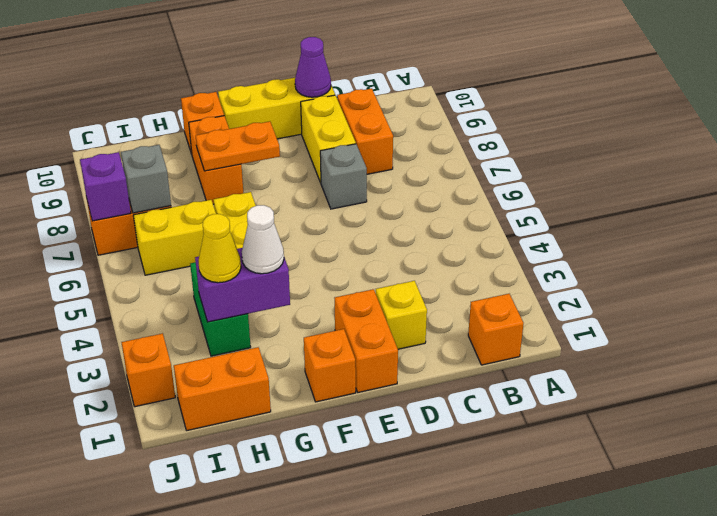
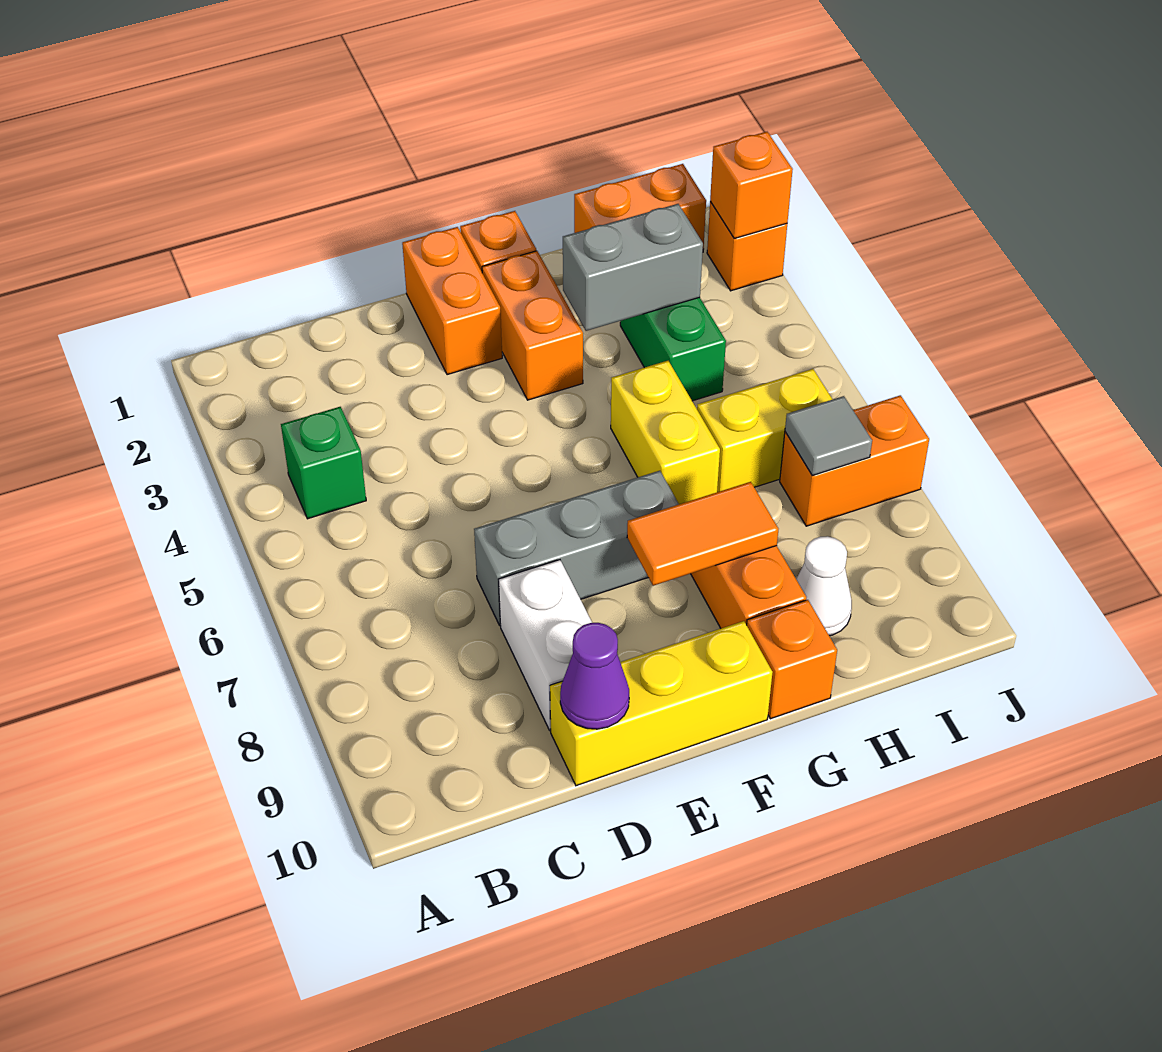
orange brick B1 level 1 -> orange brick J2 level 2
none -> green brick B4 level 1
orange brick C8:C9 level 1 -> orange brick F2:F3 level 1
yellow brick D2 level 1 -> none
grey brick D7 level 1 -> grey brick D7:F7 level 1
yellow brick D8:D9 level 1 -> white brick D8:D9 level 1
orange plate F8:G8 level 2 -> orange tile F8:G8 level 2
purple brick G3:H3 level 2 -> grey brick G3:H3 level 2
white cone G3 level 3 -> white cone H9 level 1
yellow cone H3 level 3 -> none
grey brick I7 level 2 -> grey tile I7 level 2
purple brick J7 level 2 -> none

